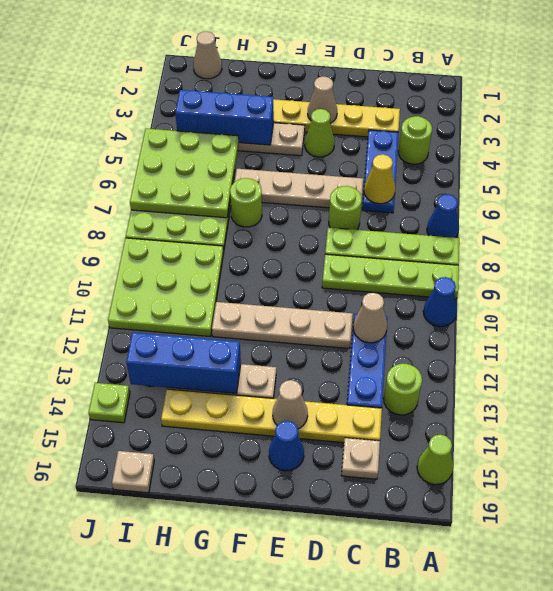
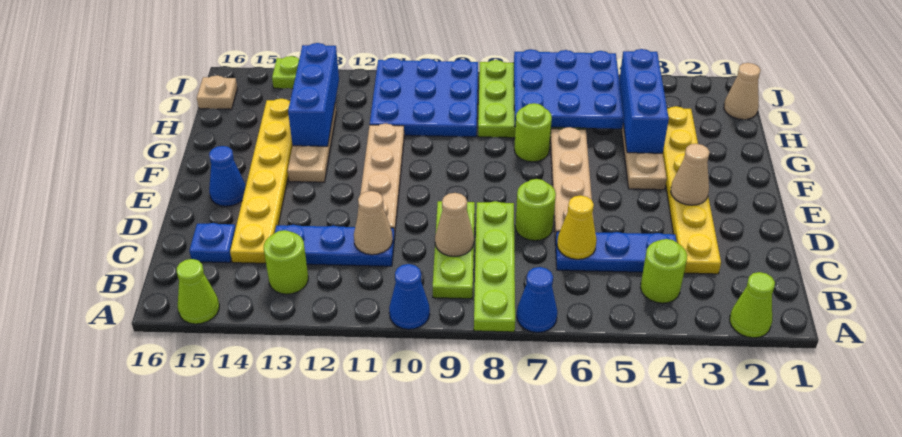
lime plate A9:D9 level 1 -> lime plate B9:D9 level 1
tan plate C15 level 1 -> blue plate C15 level 1
lime cone E4 level 1 -> lime cone A2 level 1
tan cone E14 level 2 -> tan cone C9 level 2
lime plate H5:J7 level 2 -> blue plate H5:J7 level 2
lime plate H9:J11 level 1 -> blue plate H9:J11 level 1

